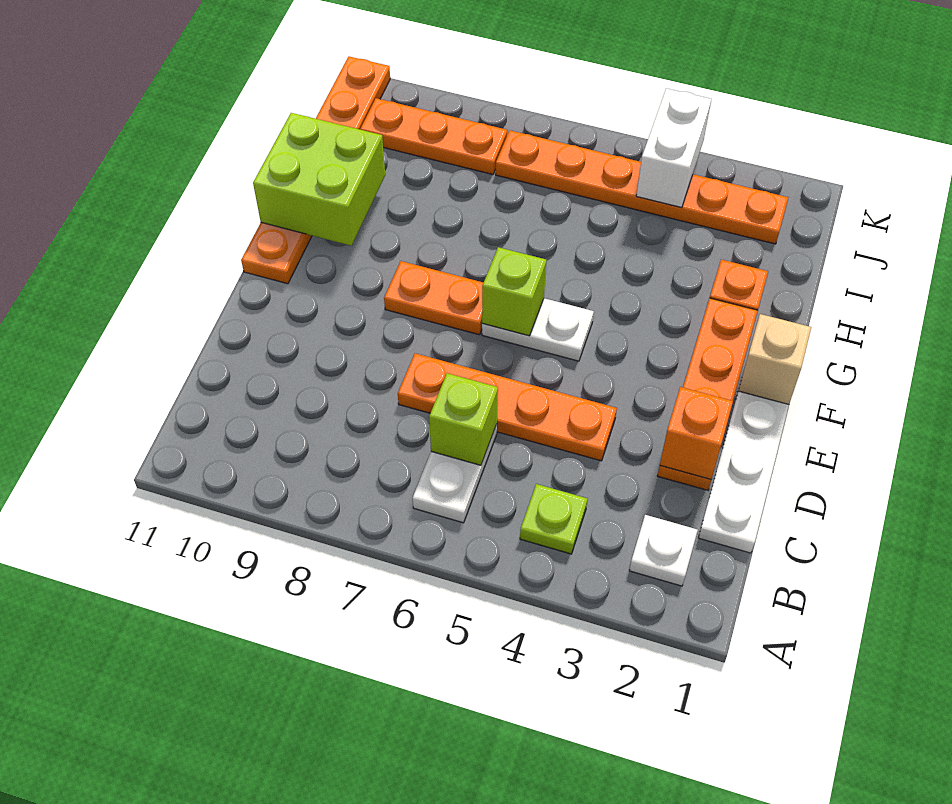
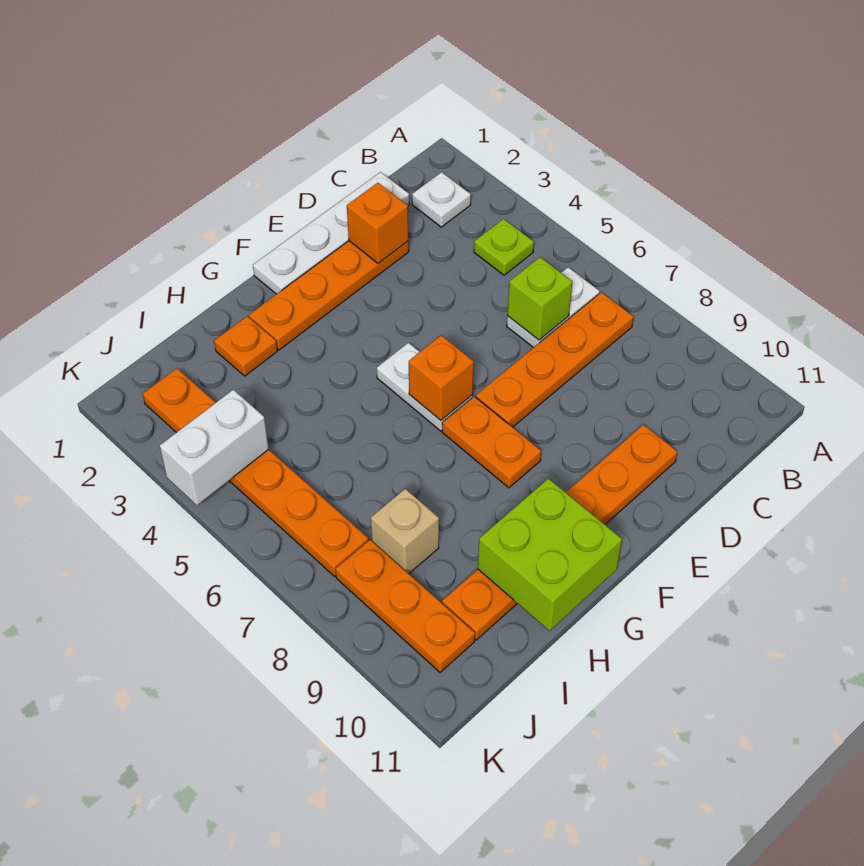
orange plate D4:D7 level 1 -> orange plate B7:E7 level 1
tan brick F1 level 2 -> tan brick I8 level 1
lime brick F6 level 2 -> orange brick F6 level 2
orange plate F11:K11 level 1 -> orange plate D10:I10 level 1

